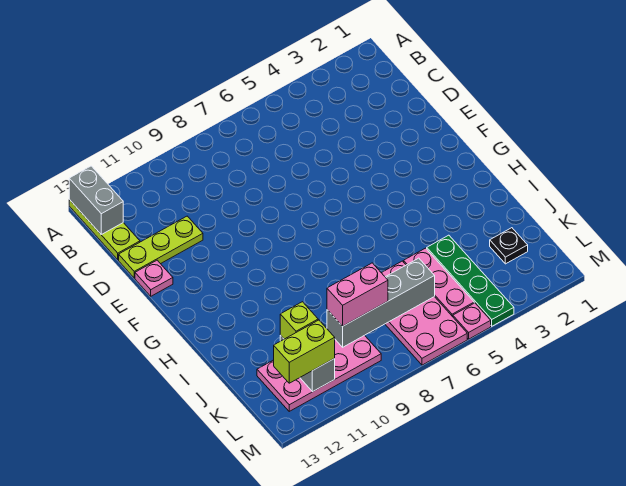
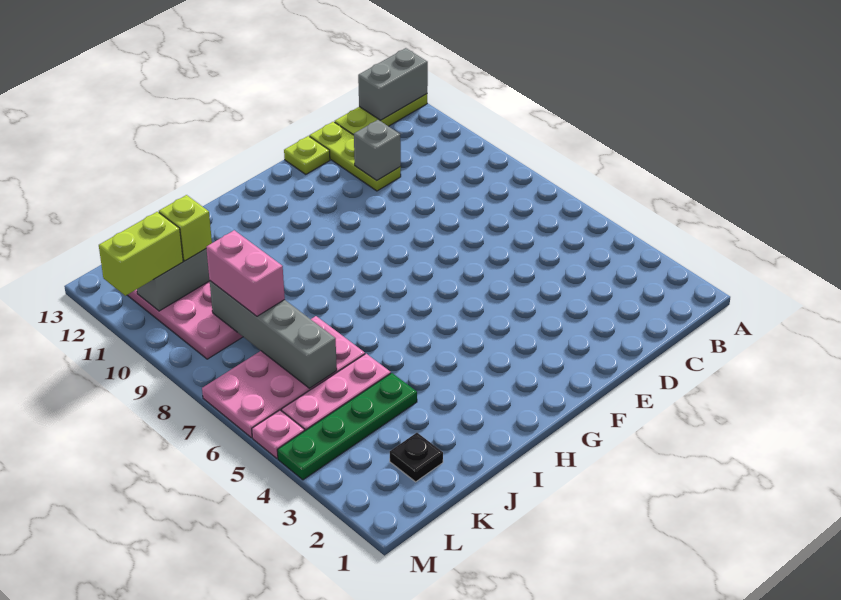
none -> grey brick D11 level 2
pink plate E13 level 1 -> lime plate E13 level 1
lime brick L11:L12 level 3 -> lime brick L11:M11 level 3

